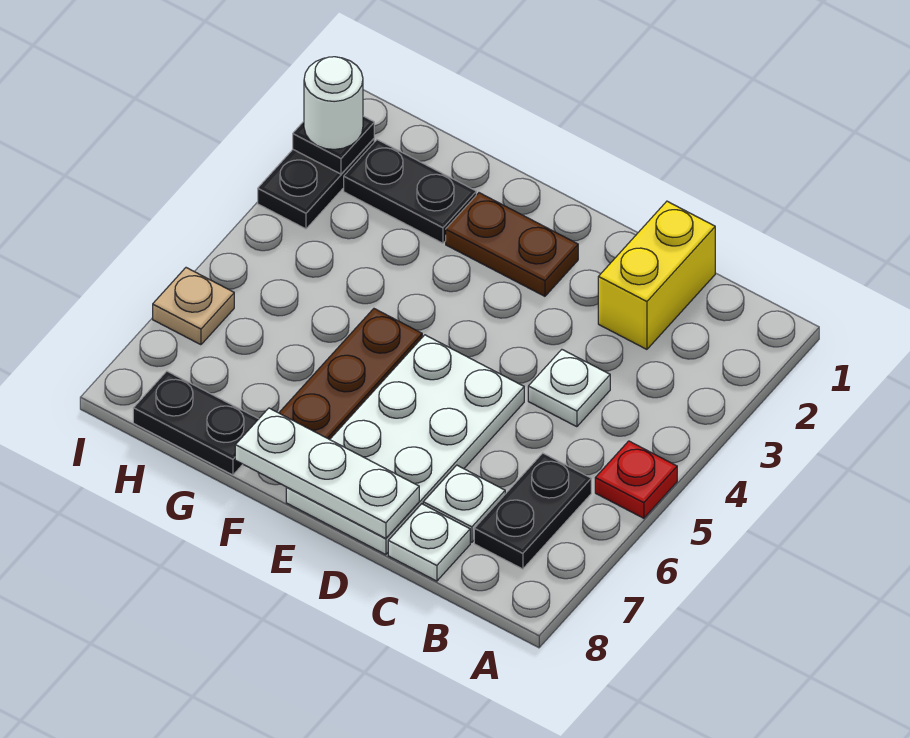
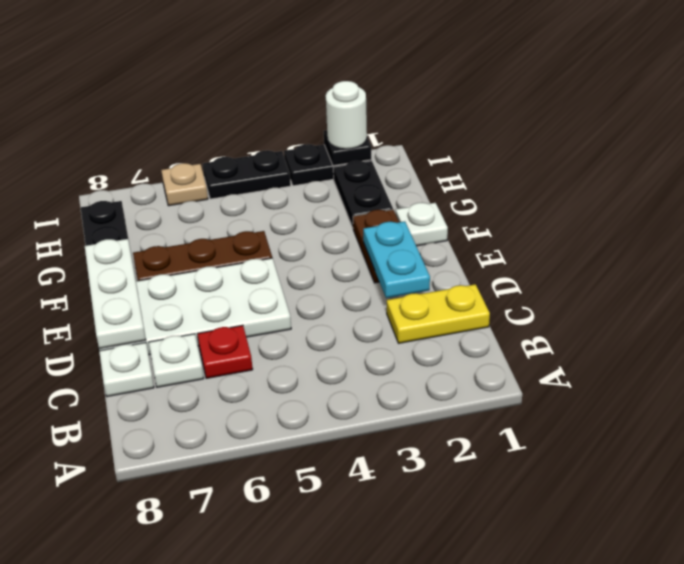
red plate A5 level 1 -> red plate C6 level 1
black plate B6:B7 level 1 -> black plate I4:I5 level 1
yellow brick C1:C2 level 1 -> yellow plate C1:C2 level 1
white plate C4 level 1 -> white plate F1 level 1
none -> cyan plate D2:E2 level 2

